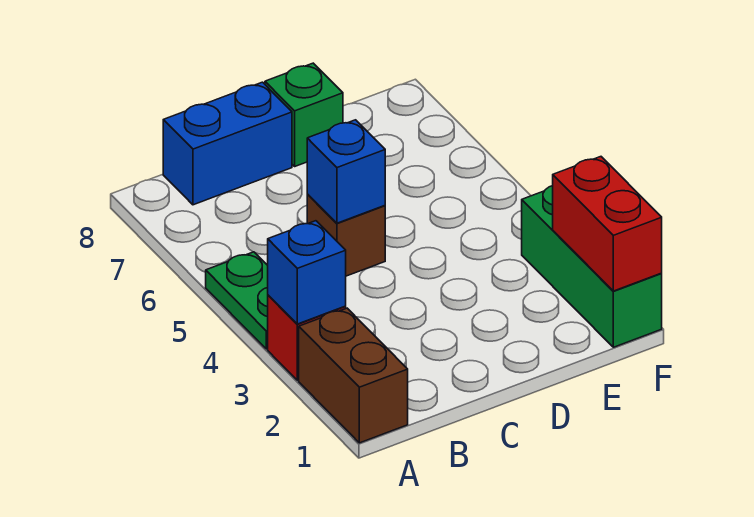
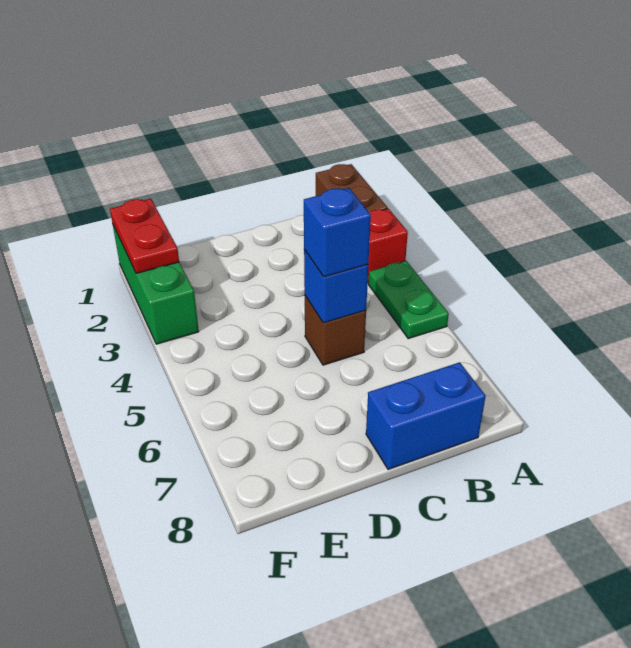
blue brick A3 level 2 -> blue brick C5 level 3
green brick D8 level 1 -> none
red brick F1:F2 level 2 -> red plate F1:F2 level 2

